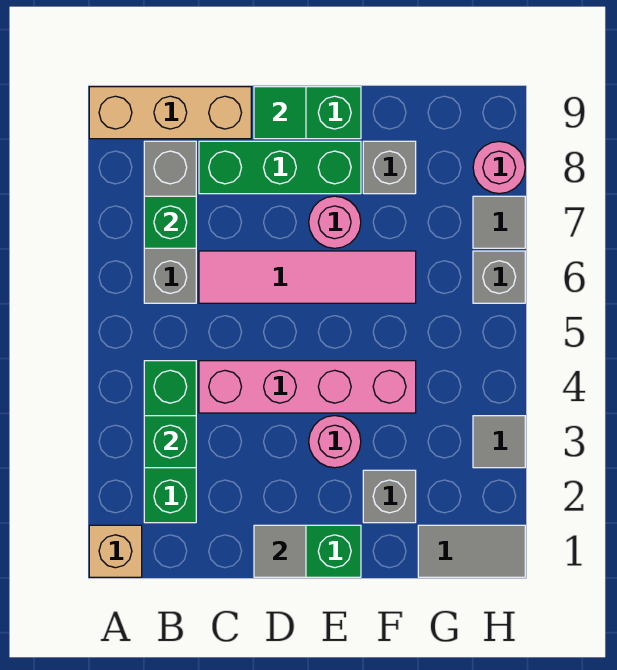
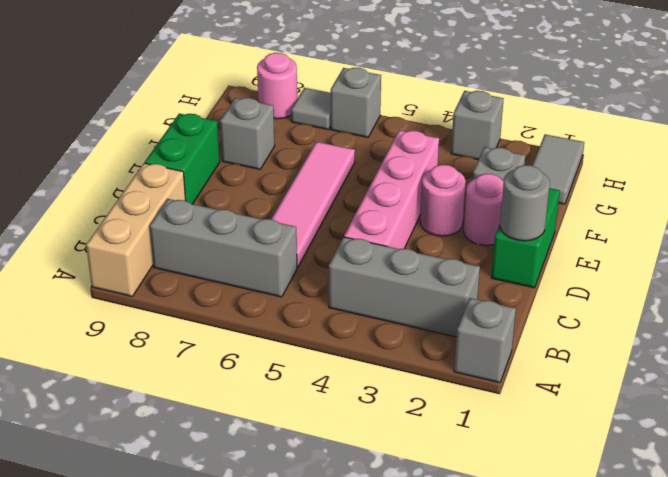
tan brick A1 level 1 -> grey brick A1 level 1
green brick B2:B4 level 1 -> grey brick B2:B4 level 1
green brick B3 level 2 -> none
green brick B7 level 2 -> none
green brick C8:E8 level 1 -> none
grey tile D1 level 2 -> grey round brick D1 level 2
green tile D9 level 2 -> none
pink round brick E7 level 1 -> pink round brick E2 level 1
grey tile H3 level 1 -> grey brick H3 level 1

